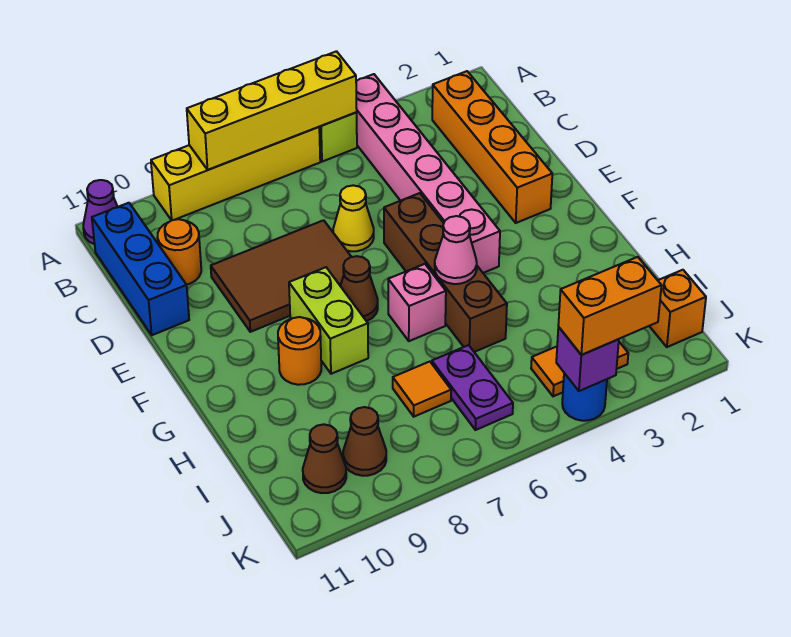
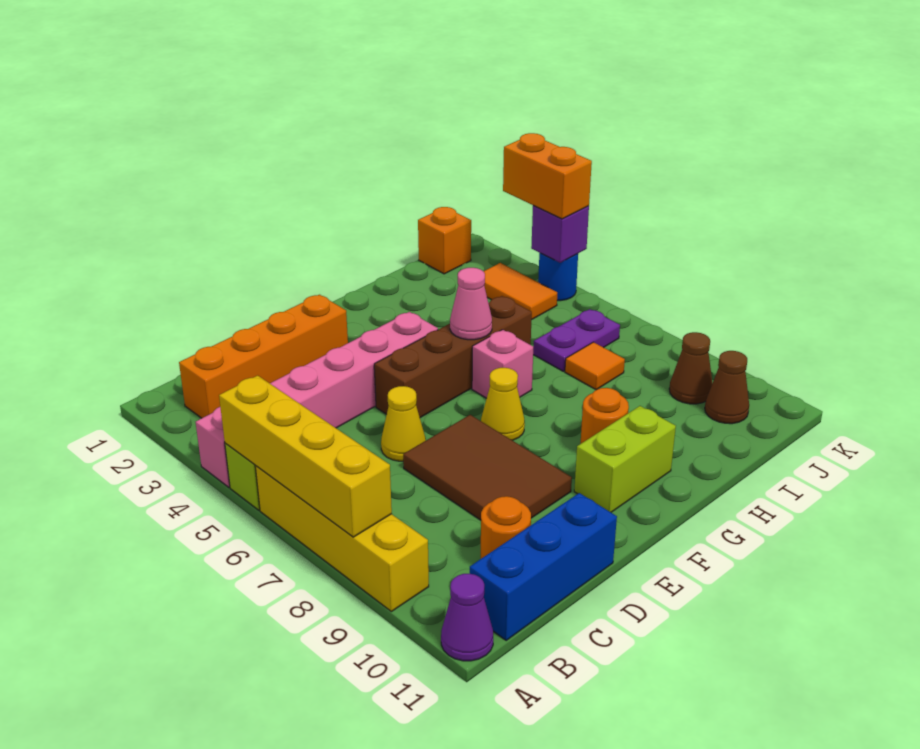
brown cone F7 level 1 -> yellow cone F7 level 1
lime brick F8:G8 level 1 -> lime brick F10:G10 level 1

